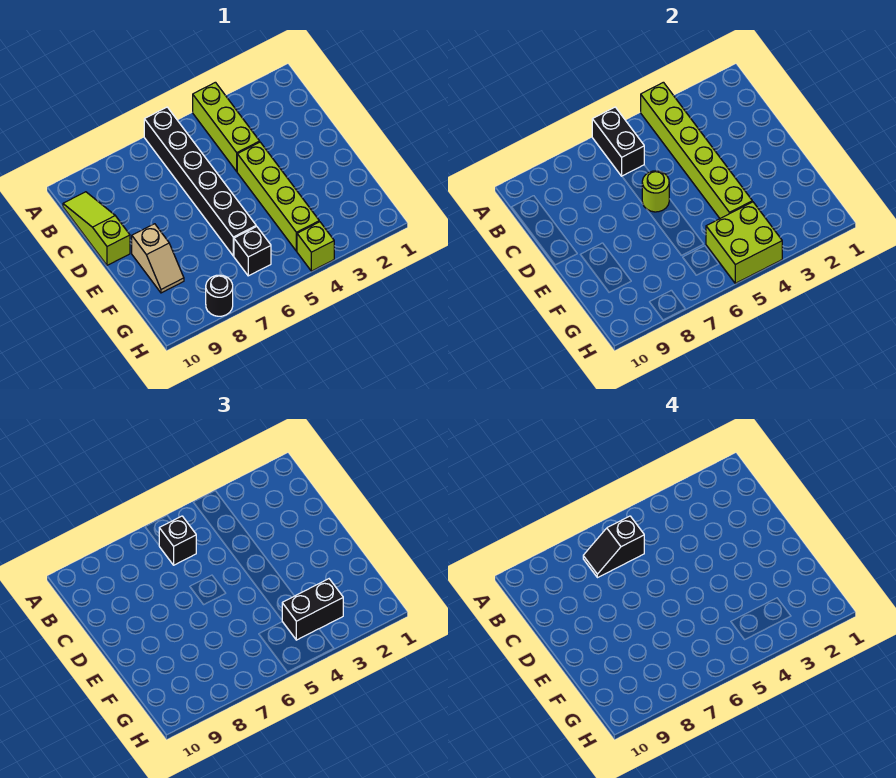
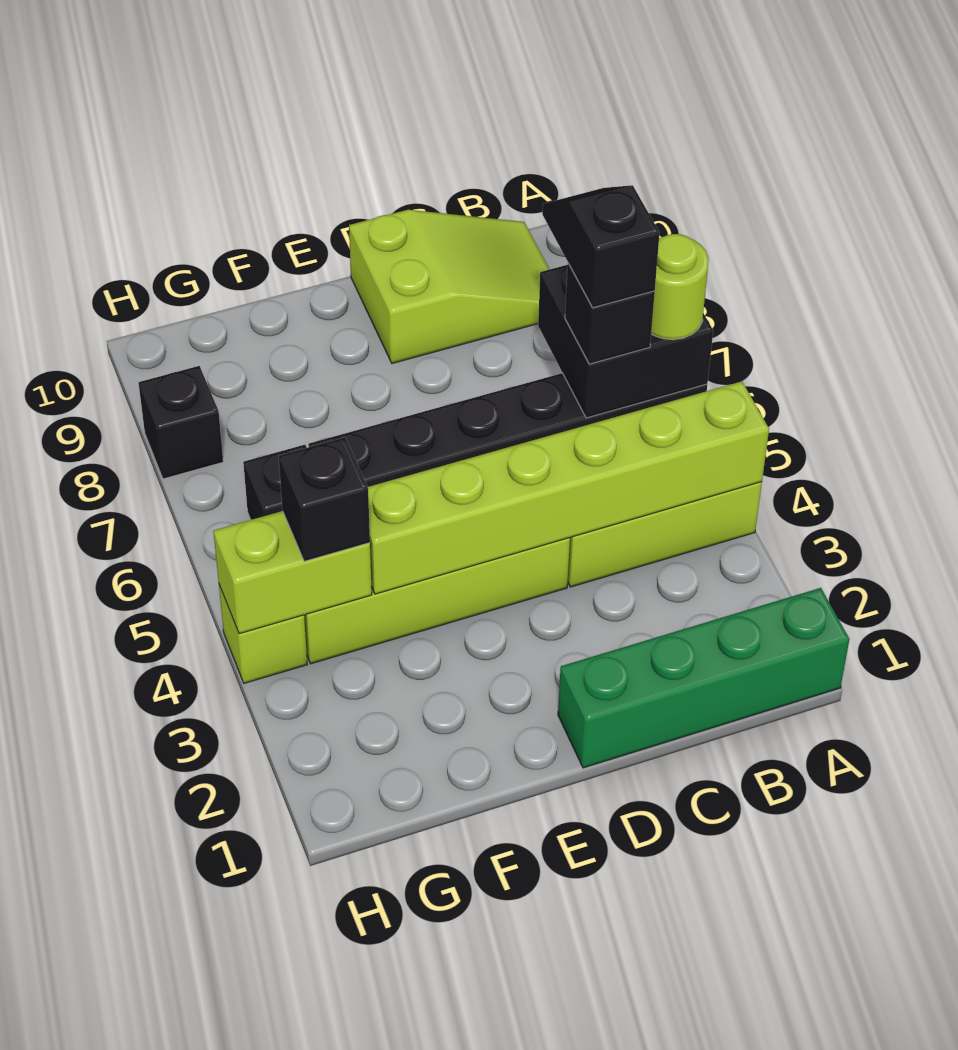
none -> green brick A1:D1 level 1
black brick A6:B6 level 2 -> black brick A6:B7 level 2
lime slope B10:D10 level 1 top D -> lime slope B9:D10 level 1 top D
lime round brick D6 level 2 -> lime round brick A6 level 3
tan slope E9:F9 level 1 top E -> none
black brick G3:G4 level 3 -> black brick G4 level 3
lime brick G4:H5 level 2 -> lime brick G4:H4 level 2
black round brick H8 level 1 -> black brick H8 level 1

